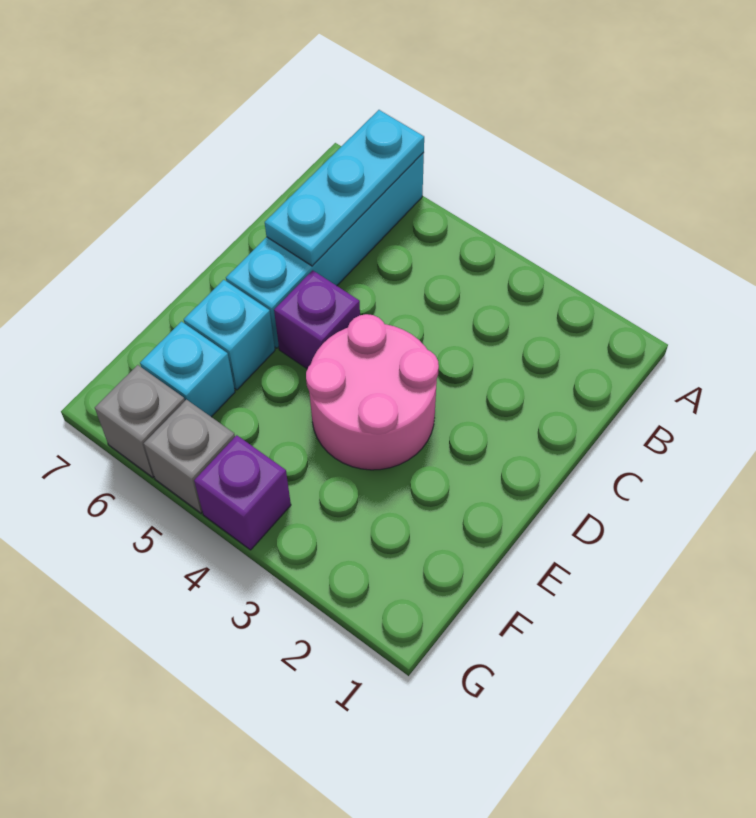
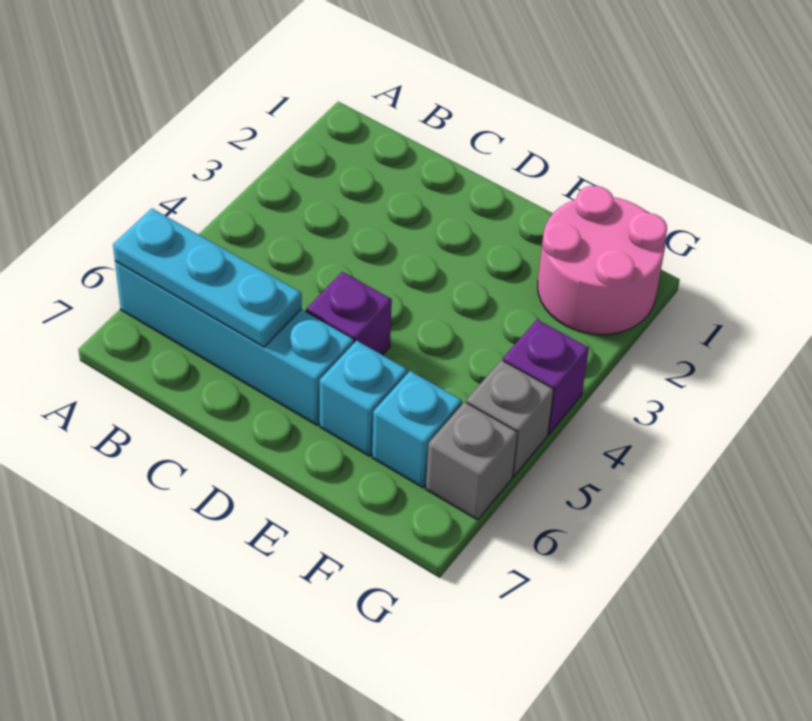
pink round brick D3:E4 level 1 -> pink round brick F1:G2 level 1

